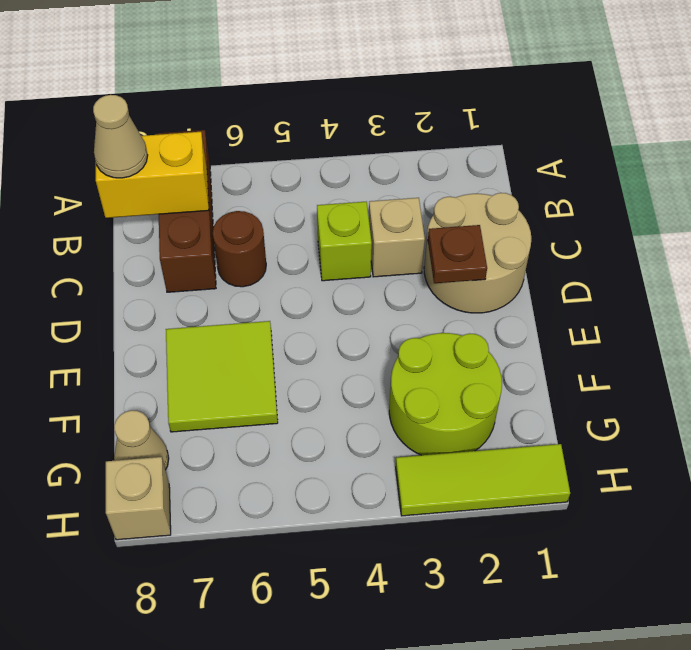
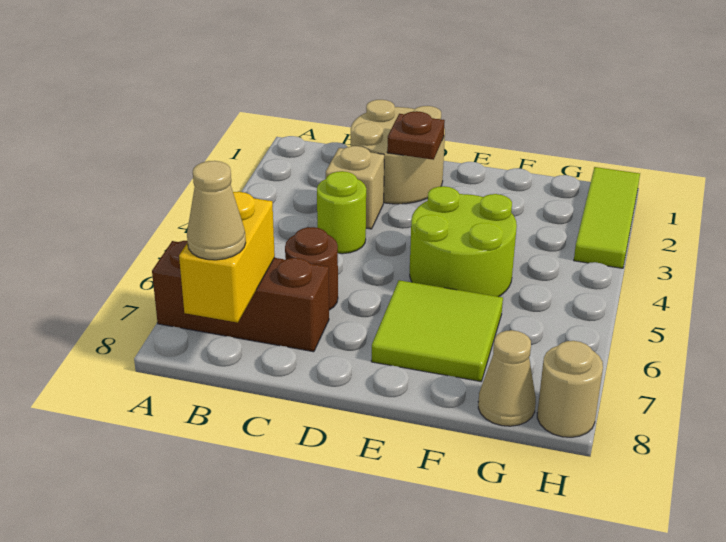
lime brick C4 level 1 -> lime round brick C4 level 1
lime round brick F2:G3 level 1 -> lime round brick E4:F5 level 1
tan brick H8 level 1 -> tan round brick H8 level 1

